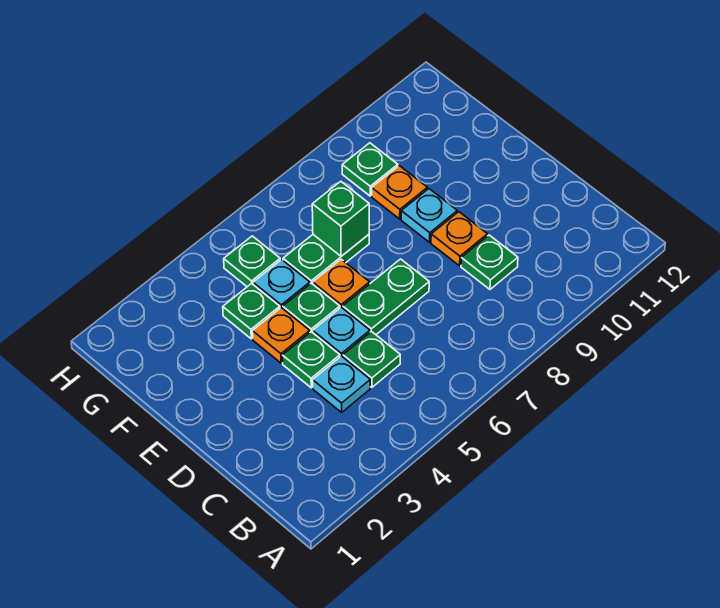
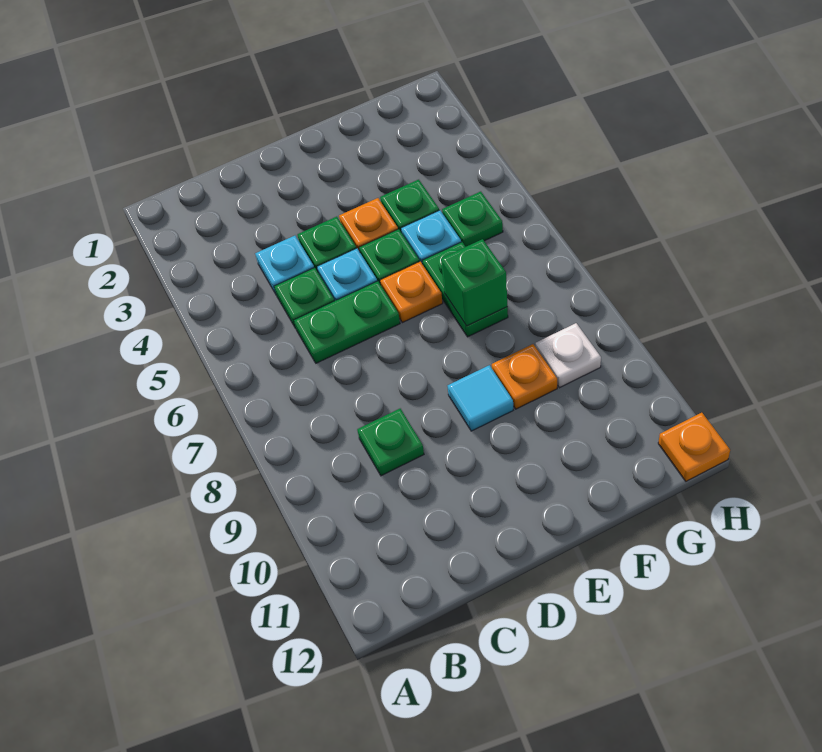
green plate D6:D7 level 1 -> green plate C6:D6 level 1
orange plate D9 level 1 -> orange plate H12 level 1
cyan plate E9 level 1 -> cyan tile E9 level 1
green plate G9 level 1 -> white plate G9 level 1

